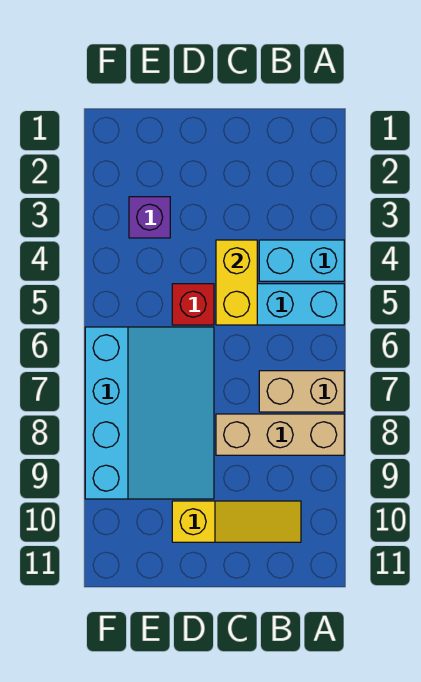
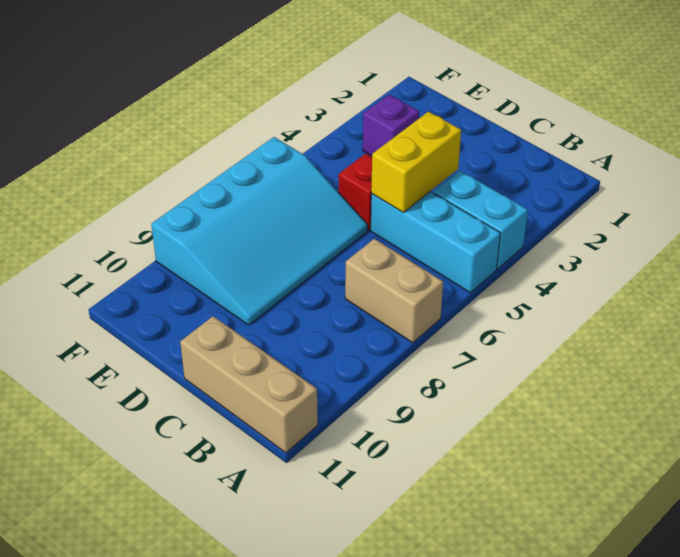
tan brick A8:C8 level 1 -> tan brick A11:C11 level 1
yellow slope B10:D10 level 1 top D -> none

